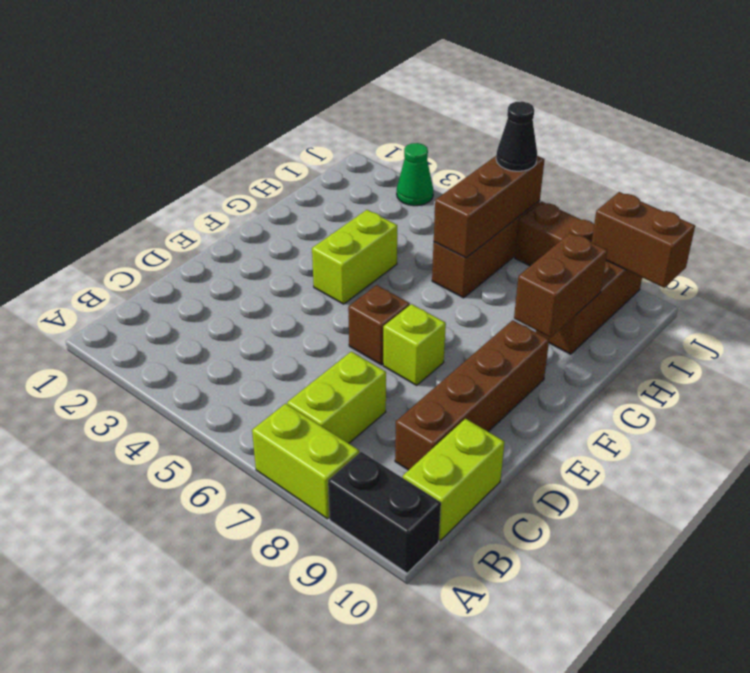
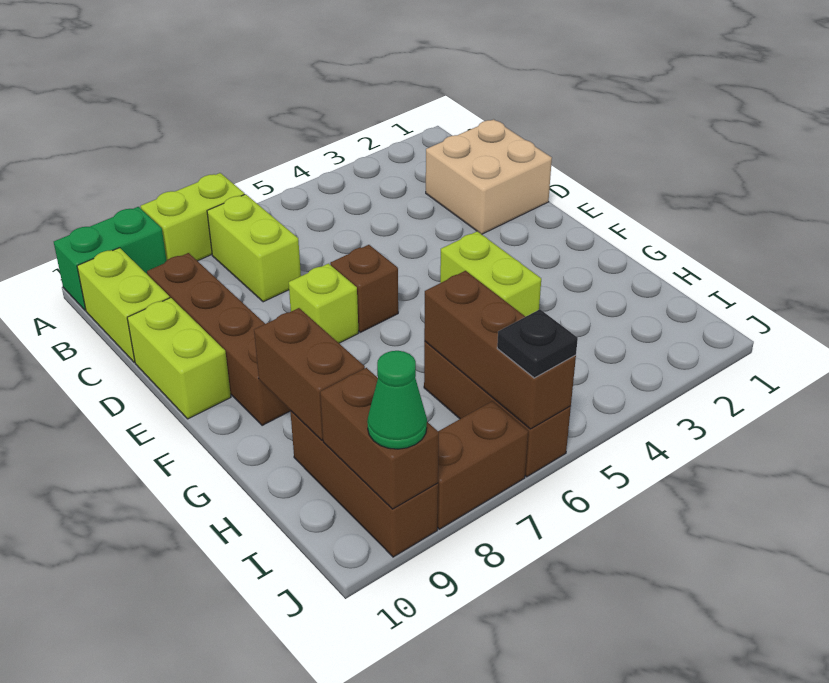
black brick A9:A10 level 1 -> green brick A9:A10 level 1
none -> tan brick C1:D2 level 1
none -> lime brick D10:E10 level 1
green cone J3 level 1 -> green cone J9 level 3
black cone J6 level 3 -> black plate J6 level 3
brown brick J9:J10 level 2 -> brown brick I9:J9 level 2

